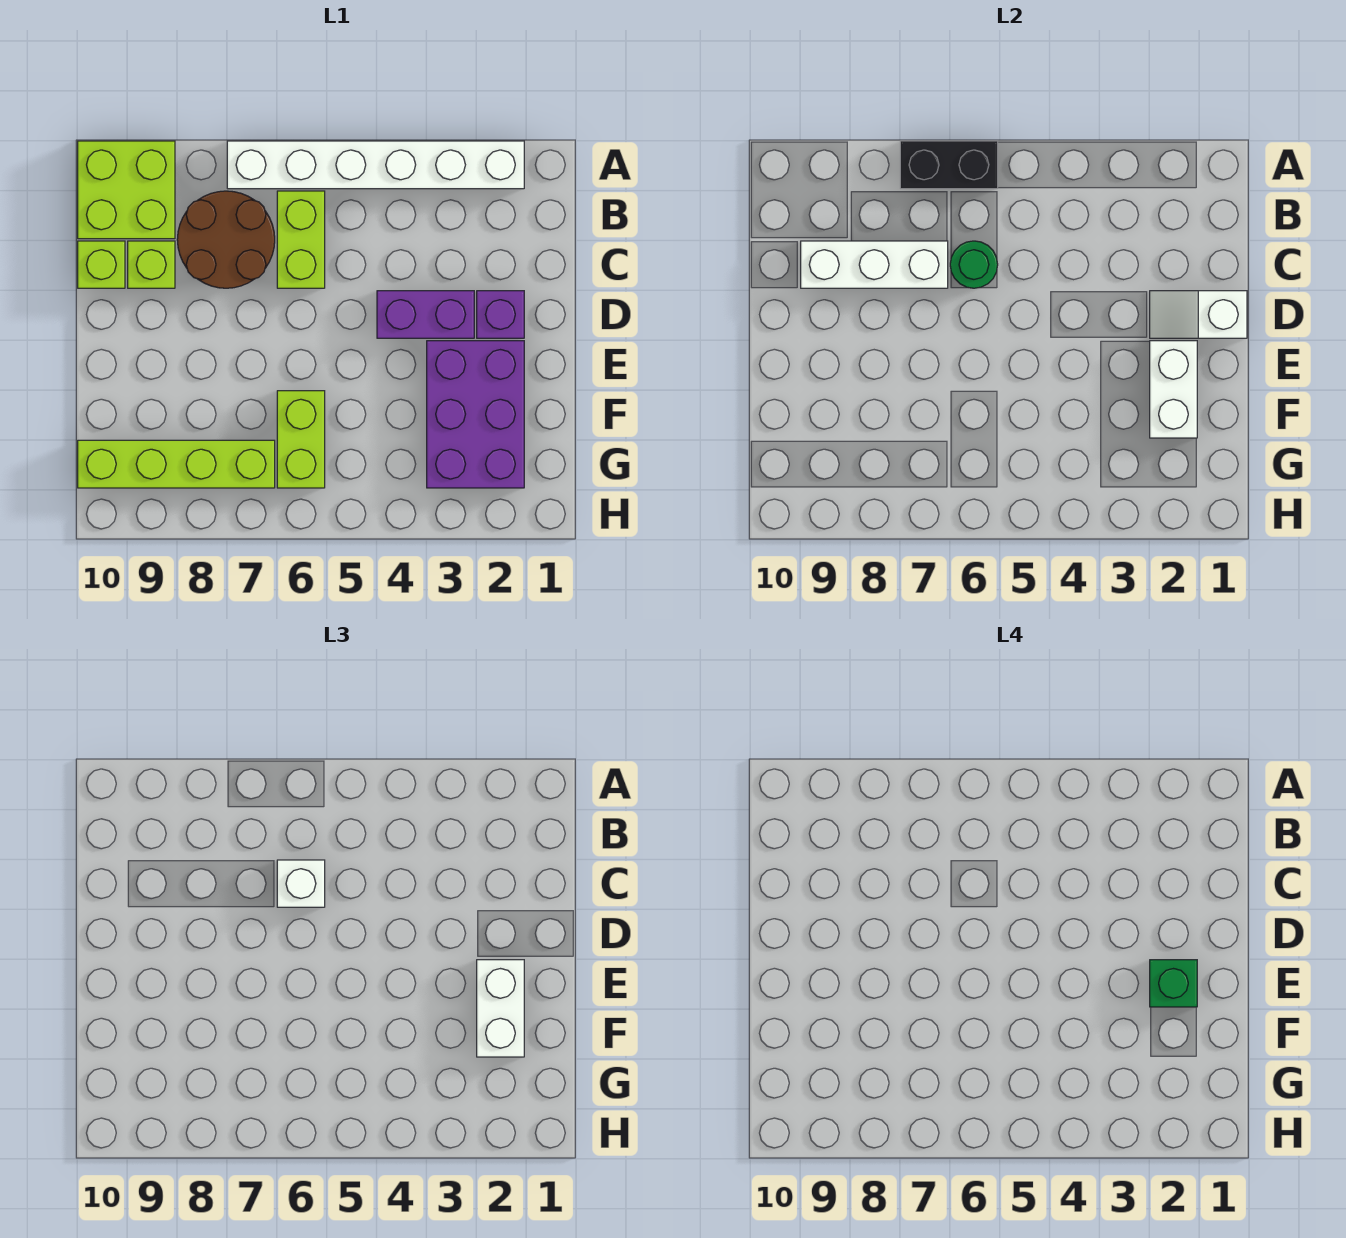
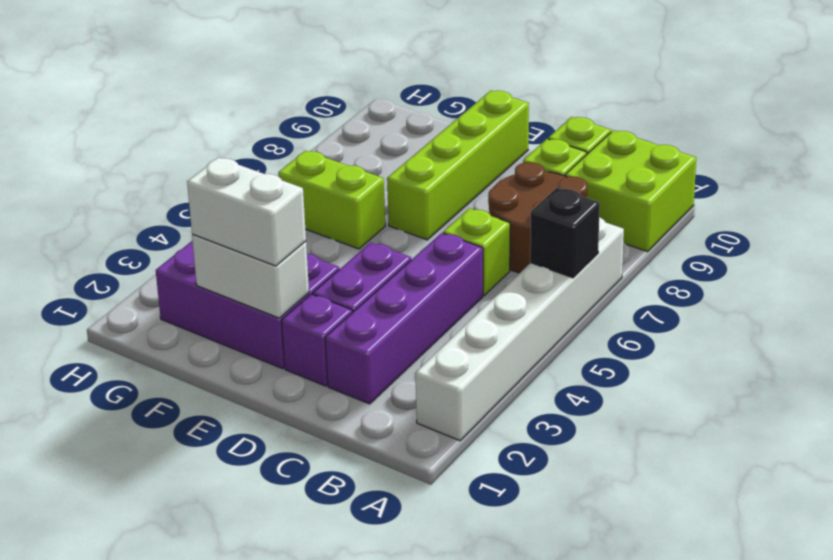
black brick A6:A7 level 2 -> black brick A6 level 2
lime brick B6:C6 level 1 -> lime brick C6 level 1
none -> purple brick C2:C5 level 1
green round brick C6 level 2 -> none
white brick C6 level 3 -> none
white brick C7:C9 level 2 -> none
white slope D1:D2 level 2 top 1 -> none
green brick E2 level 4 -> none
lime brick G7:G10 level 1 -> lime brick E7:E10 level 1

